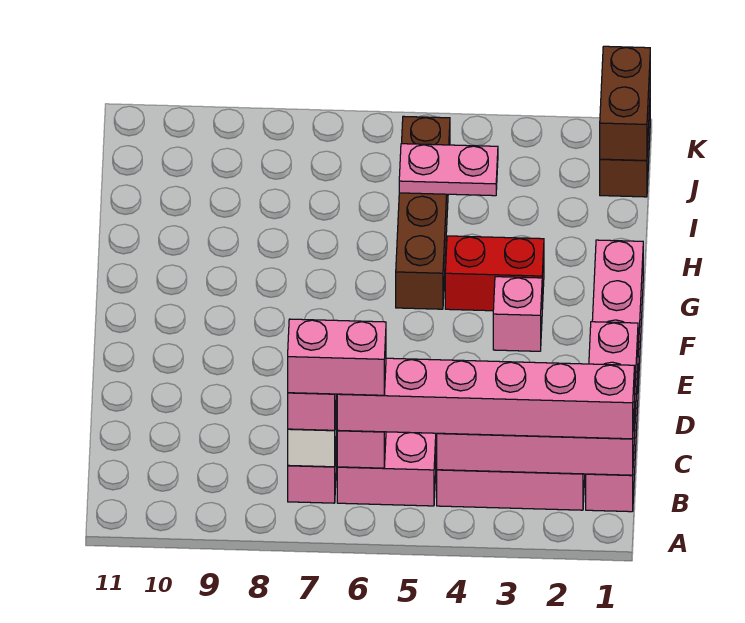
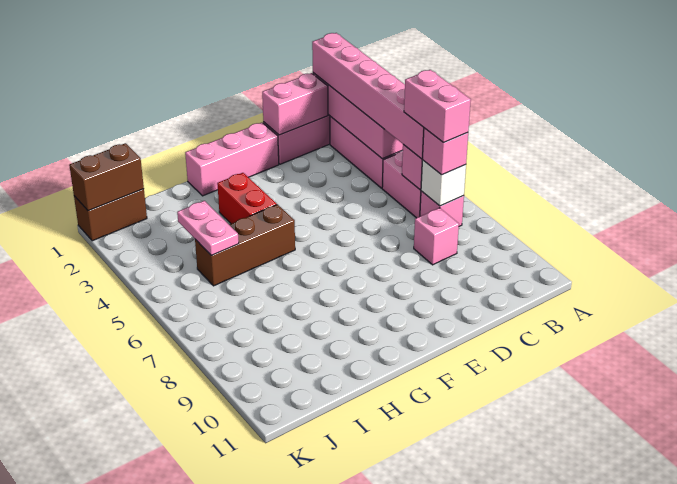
pink brick F3 level 1 -> pink brick C8 level 1
brown brick G5:J5 level 1 -> brown brick G5:I5 level 1

